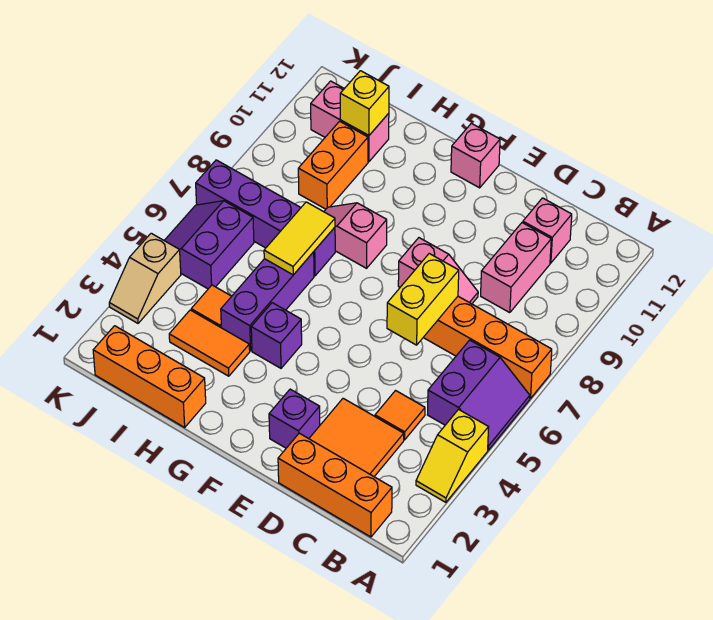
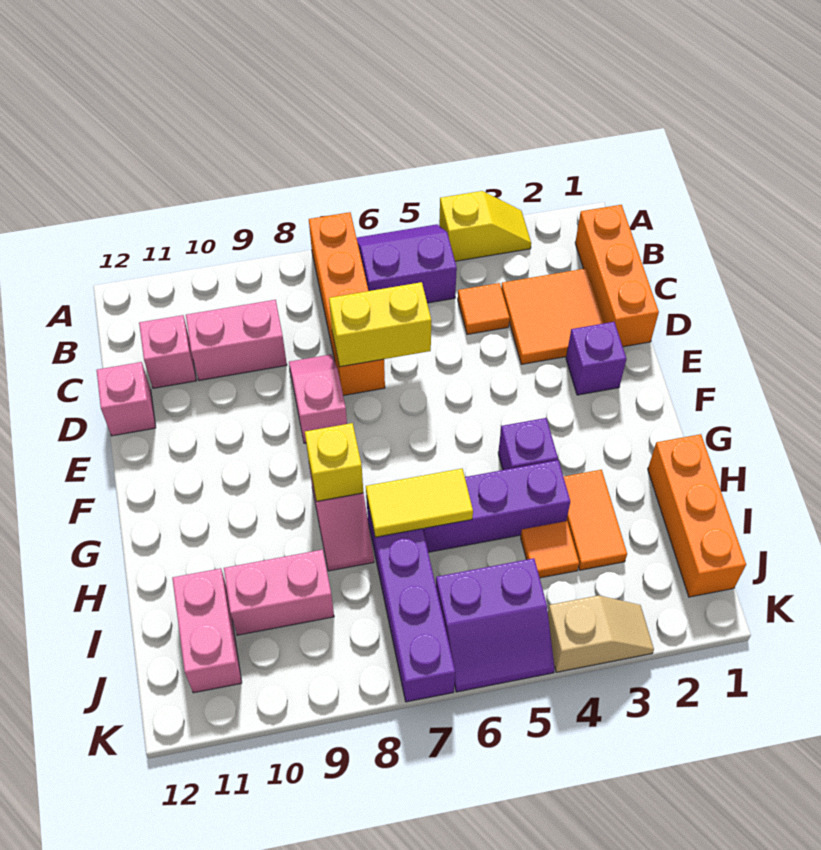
pink brick F12 level 1 -> pink brick D12 level 1
orange brick I9:I10 level 1 -> pink brick I9:I10 level 1
yellow brick I11 level 2 -> yellow brick G8 level 2

